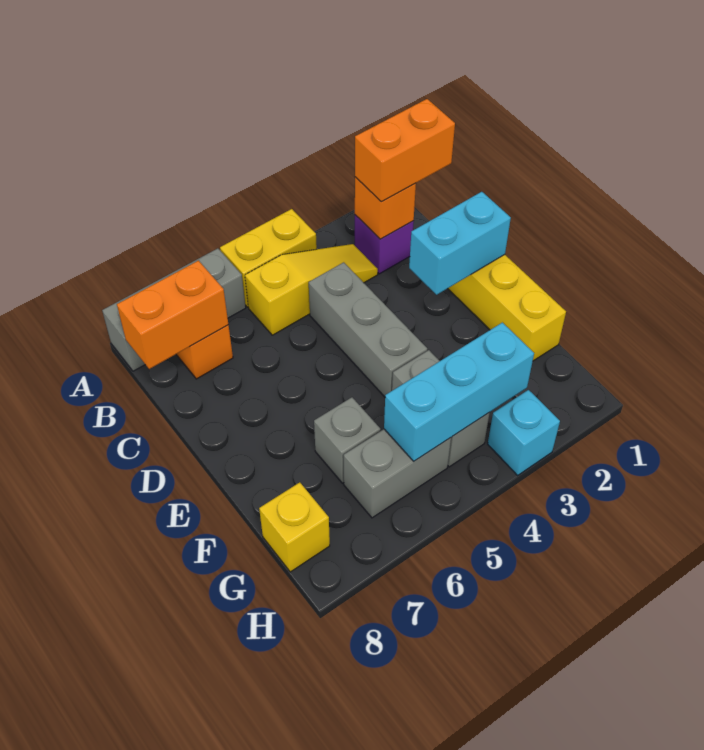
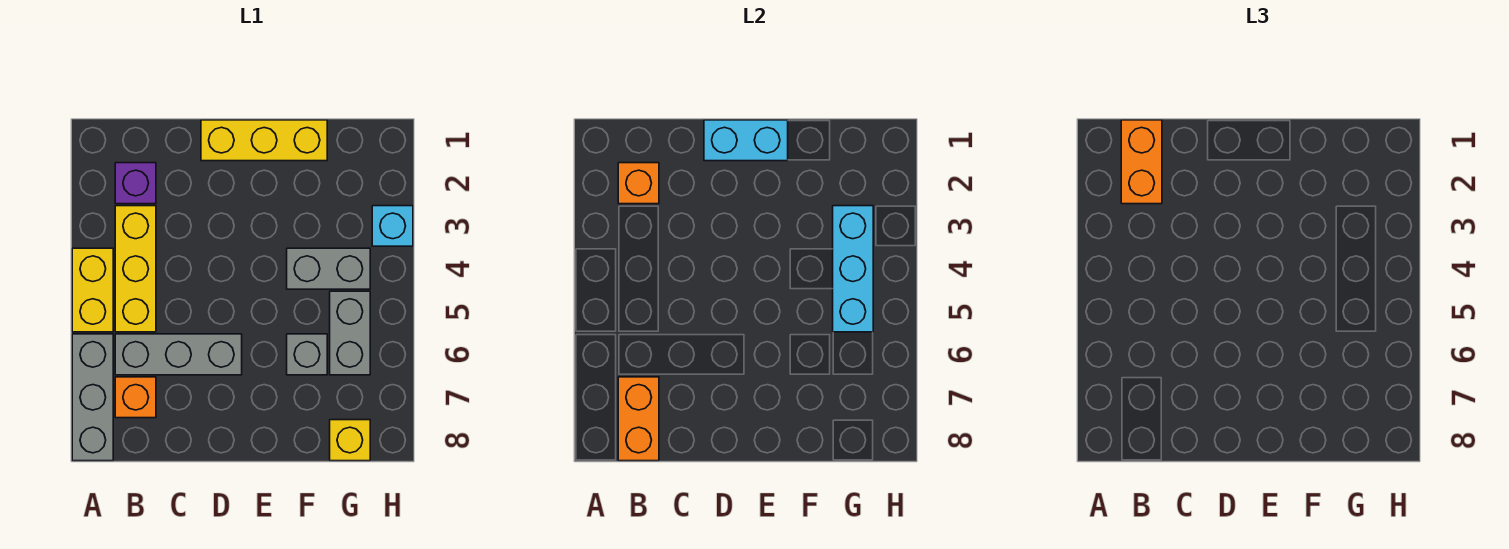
yellow slope B3:B5 level 1 top 5 -> yellow brick B3:B5 level 1
grey brick C4:E4 level 1 -> grey brick B6:D6 level 1
cyan brick D1:D2 level 2 -> cyan brick D1:E1 level 2

